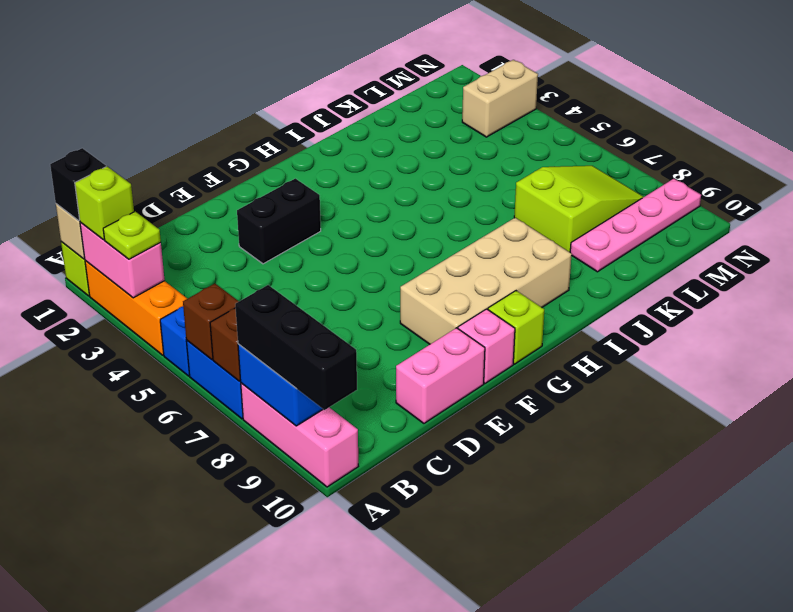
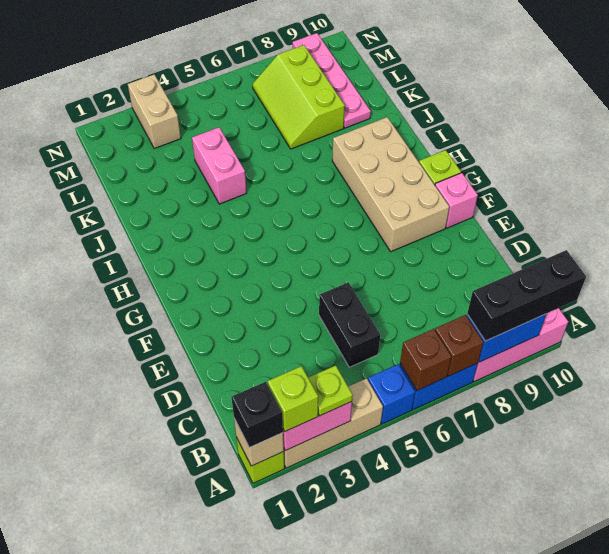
orange brick A2:A4 level 1 -> tan brick A2:A4 level 1
pink brick D10:E10 level 1 -> pink brick J4:K4 level 1
black brick E3:F3 level 1 -> black brick C5:D5 level 1
lime slope K7:M8 level 1 top K -> lime slope K7:M8 level 1 top 8

